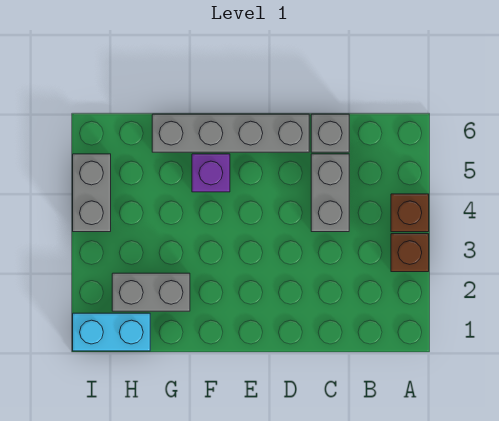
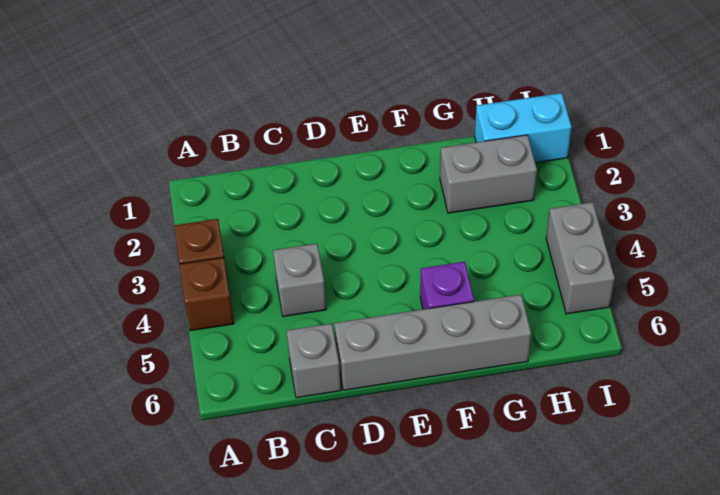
grey brick C4:C5 level 1 -> grey brick C4 level 1

